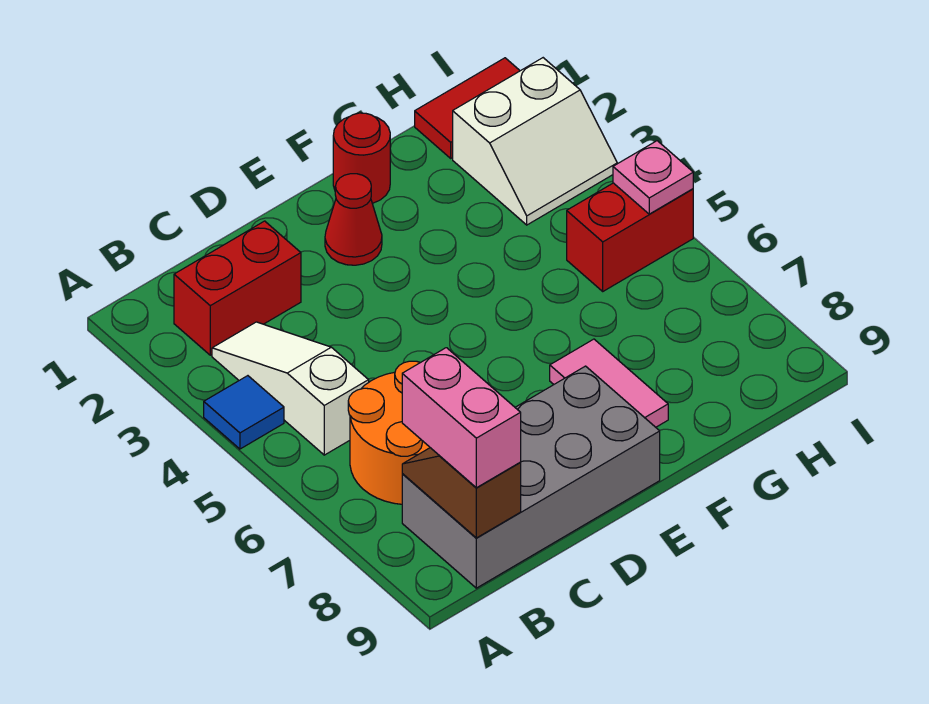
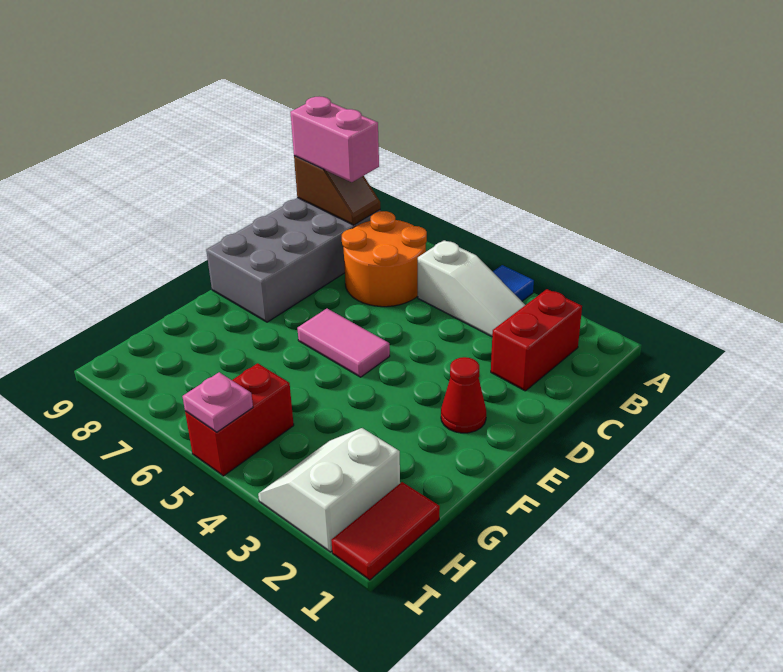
red round brick F1 level 1 -> none
pink tile F7:F8 level 1 -> pink tile E5:E6 level 1

